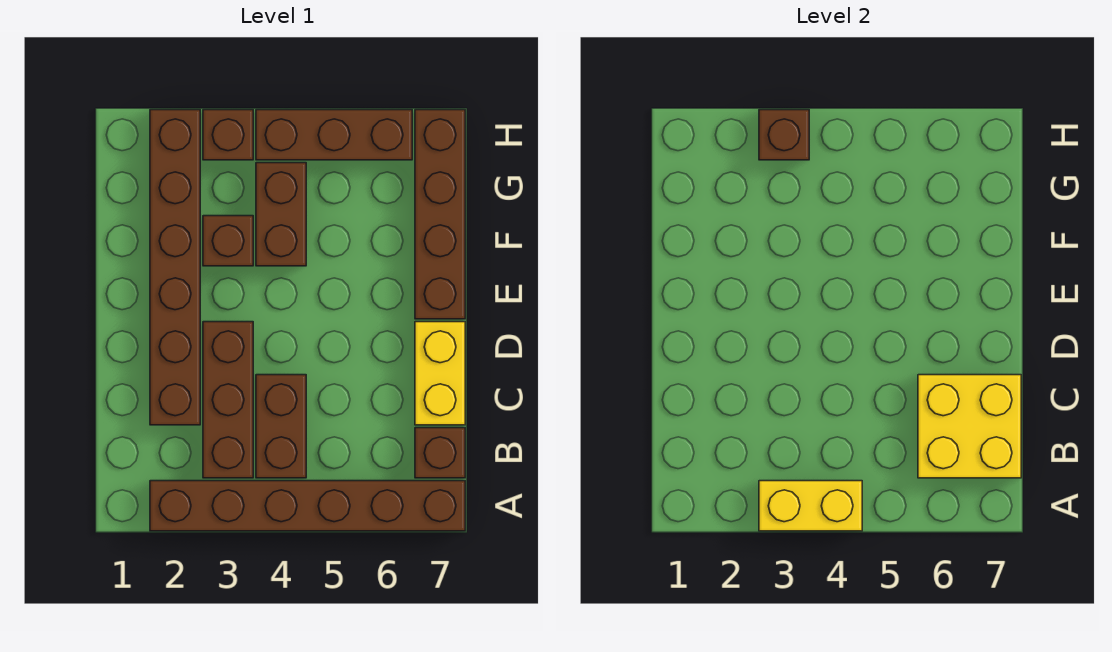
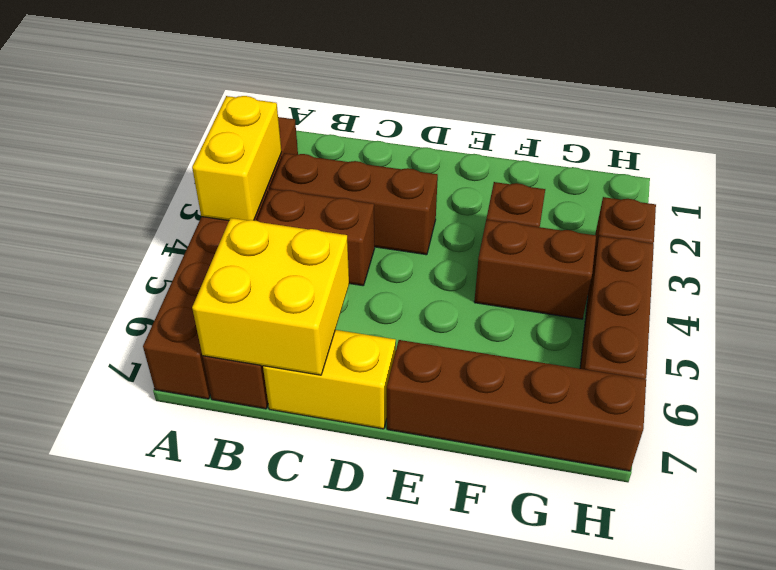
brown brick C2:H2 level 1 -> none
brown brick H3 level 2 -> none

